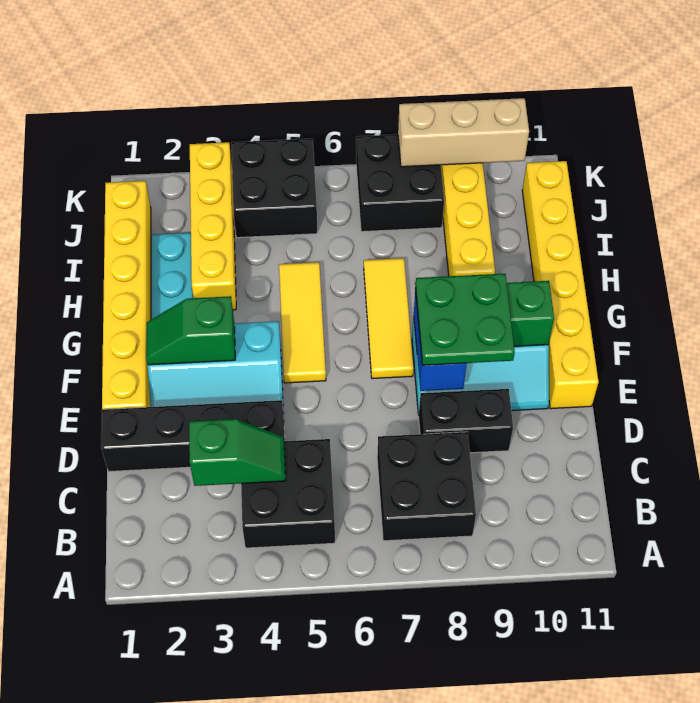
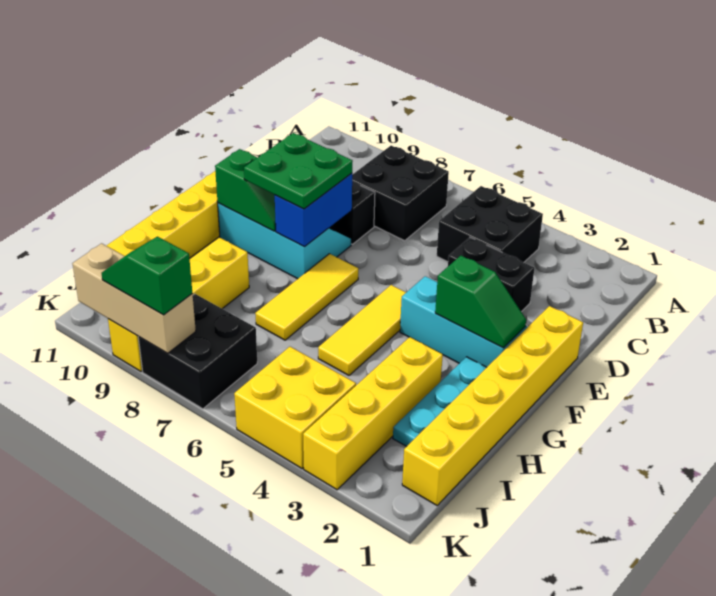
green slope C3:C4 level 2 top 3 -> green slope K8:K9 level 3 top 8
black brick D1:D4 level 1 -> black brick D3:D4 level 1
black brick J4:K5 level 1 -> yellow brick J4:K5 level 1

